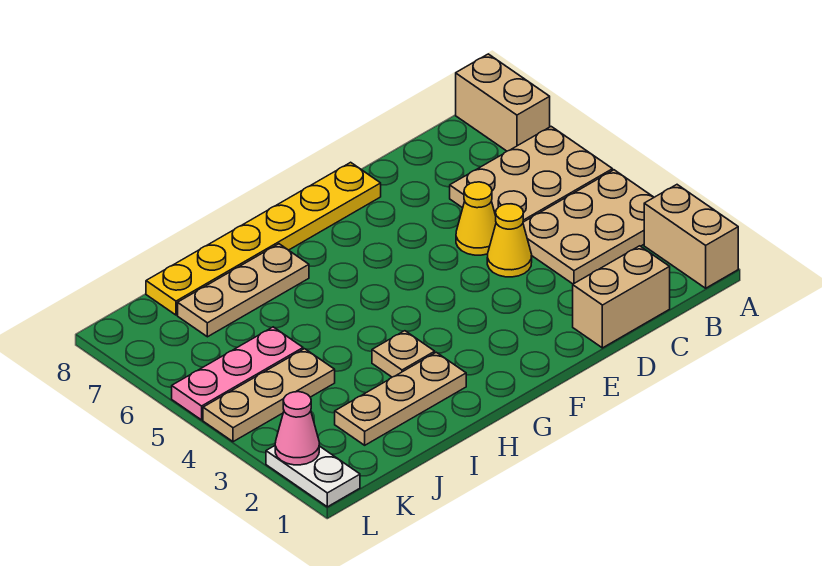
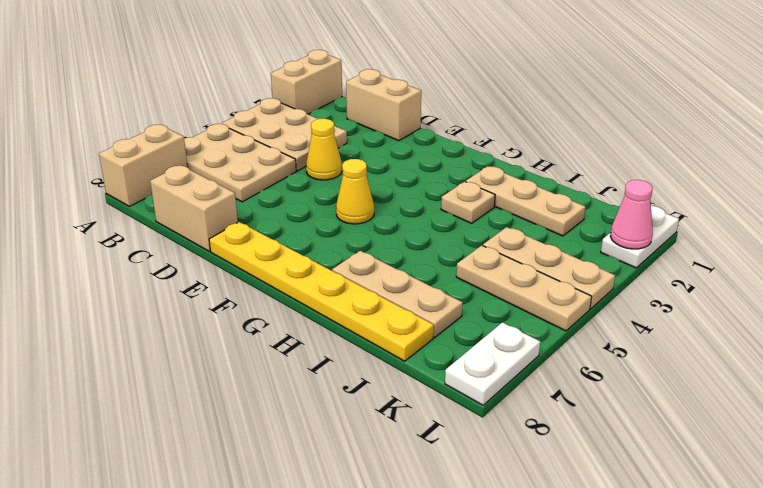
none -> tan brick C8:D8 level 1
yellow cone D5 level 1 -> yellow cone F5 level 1
pink plate J5:L5 level 1 -> tan plate J5:L5 level 1
none -> white plate L7:L8 level 1

